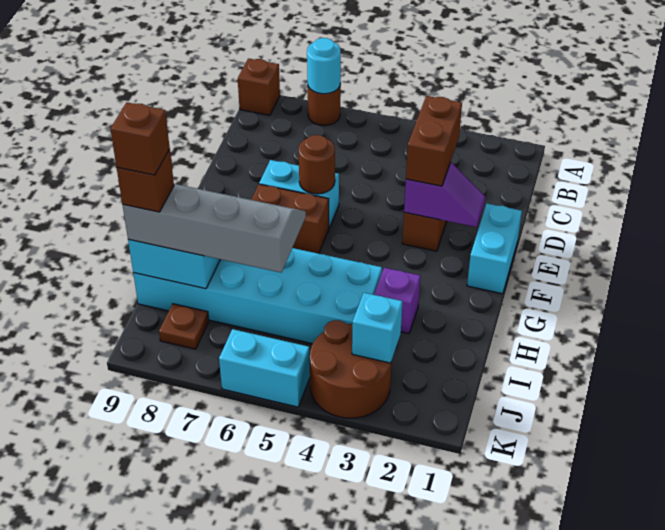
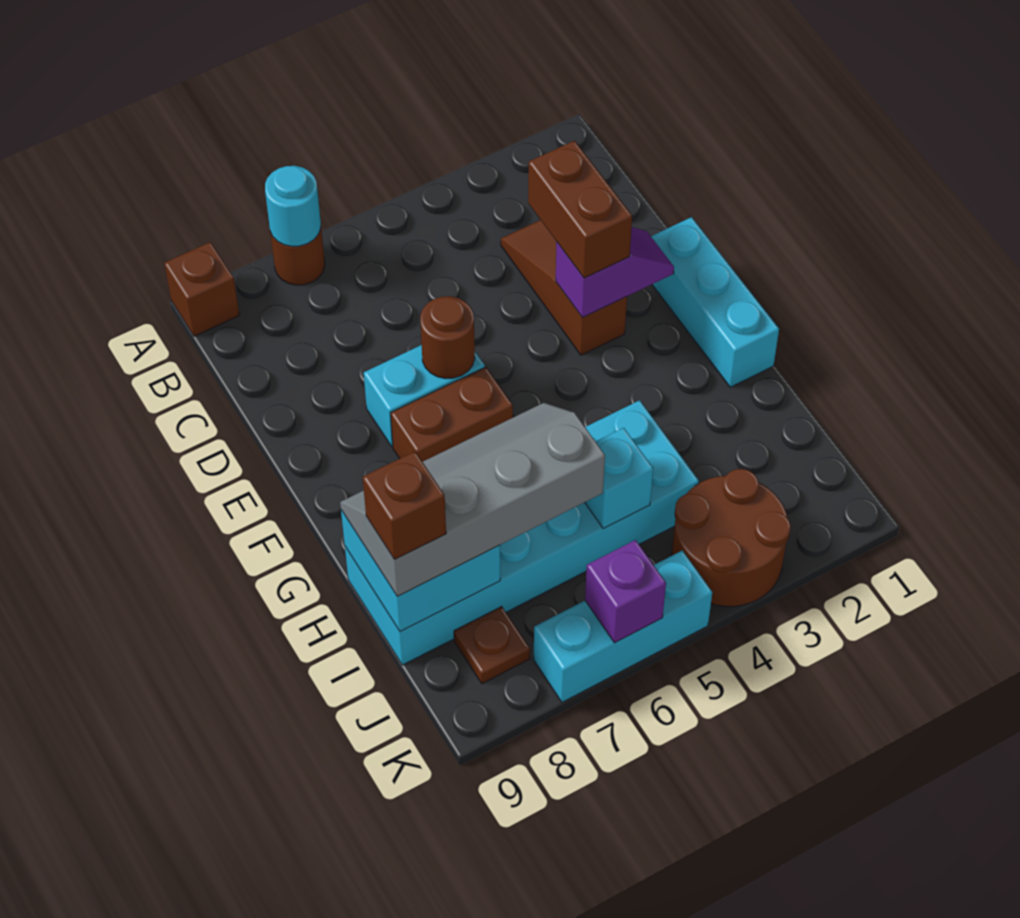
cyan brick E1:F1 level 1 -> cyan brick E1:G1 level 1
purple brick H3 level 1 -> purple brick K6 level 2
brown brick I9 level 5 -> none
cyan brick J3 level 2 -> cyan brick I5 level 2
cyan brick K5:K6 level 1 -> cyan brick K5:K7 level 1

